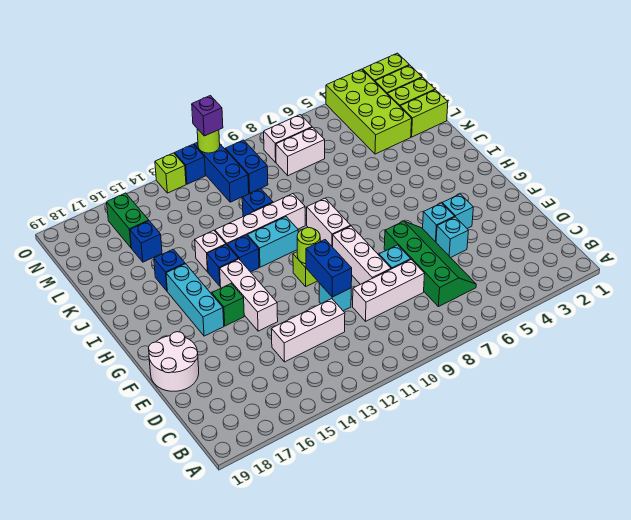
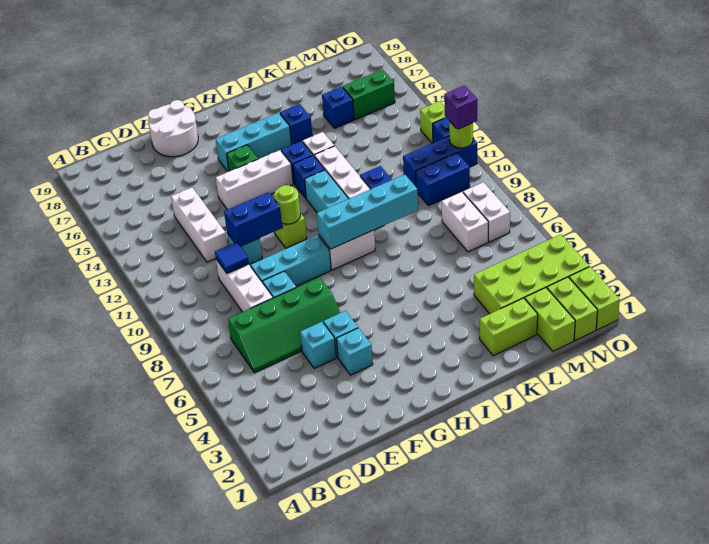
none -> blue tile D10 level 2
white brick E9:G9 level 1 -> cyan brick E9:G9 level 1
none -> cyan brick H9:K9 level 2
lime brick L1:L2 level 1 -> lime brick K2:L2 level 1

